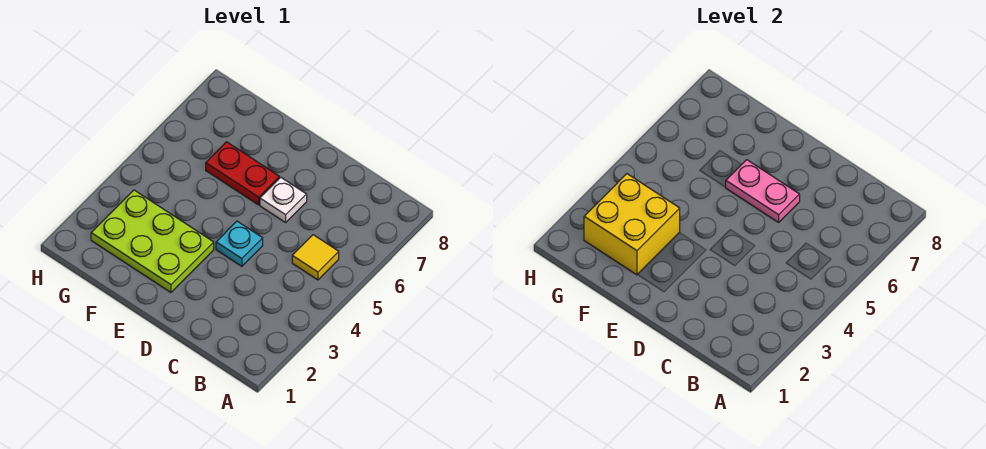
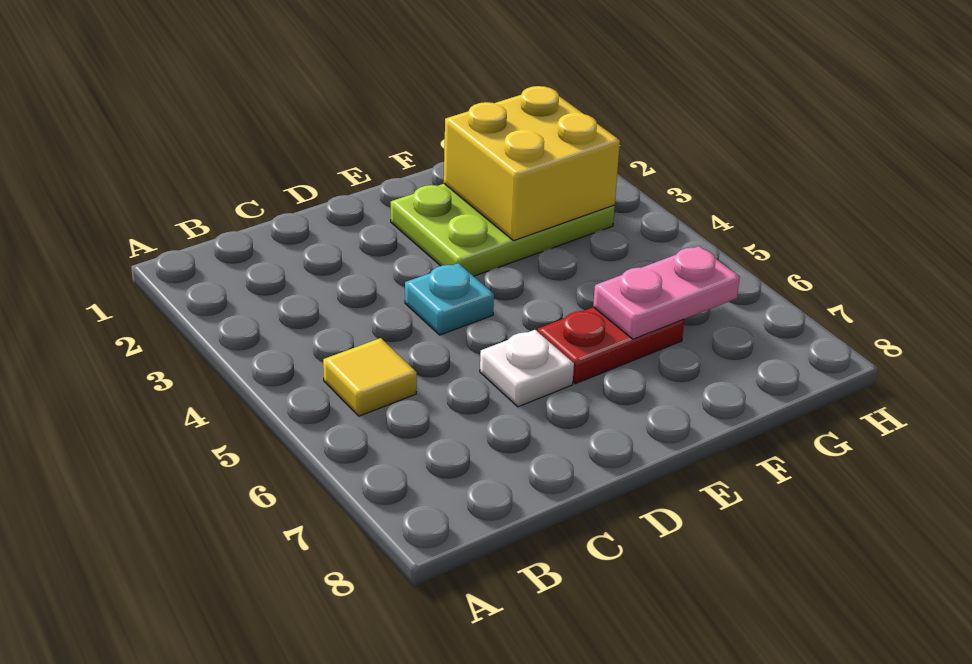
pink plate D6:E6 level 2 -> pink plate F6:G6 level 2

